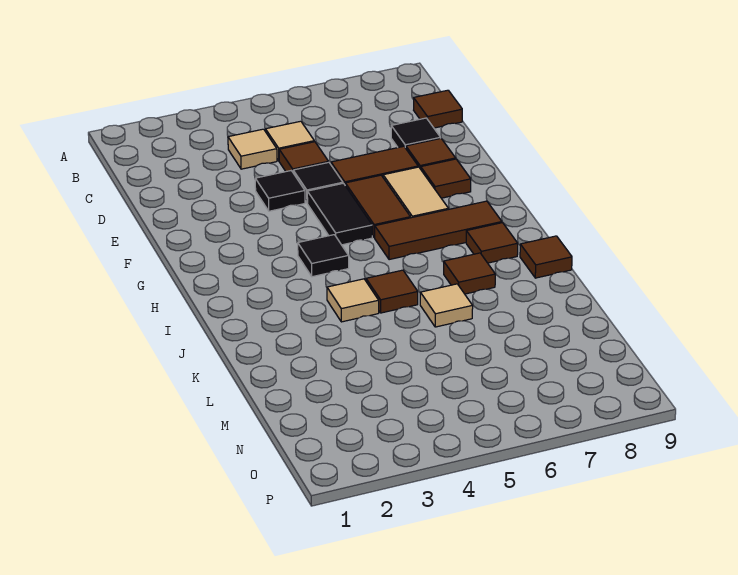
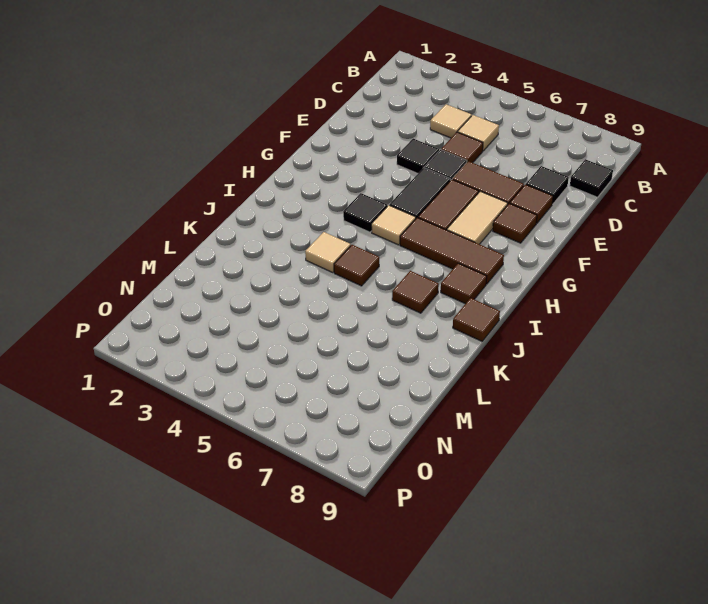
brown tile C9 level 1 -> black tile C9 level 1
tan tile K6 level 1 -> tan tile H5 level 1

